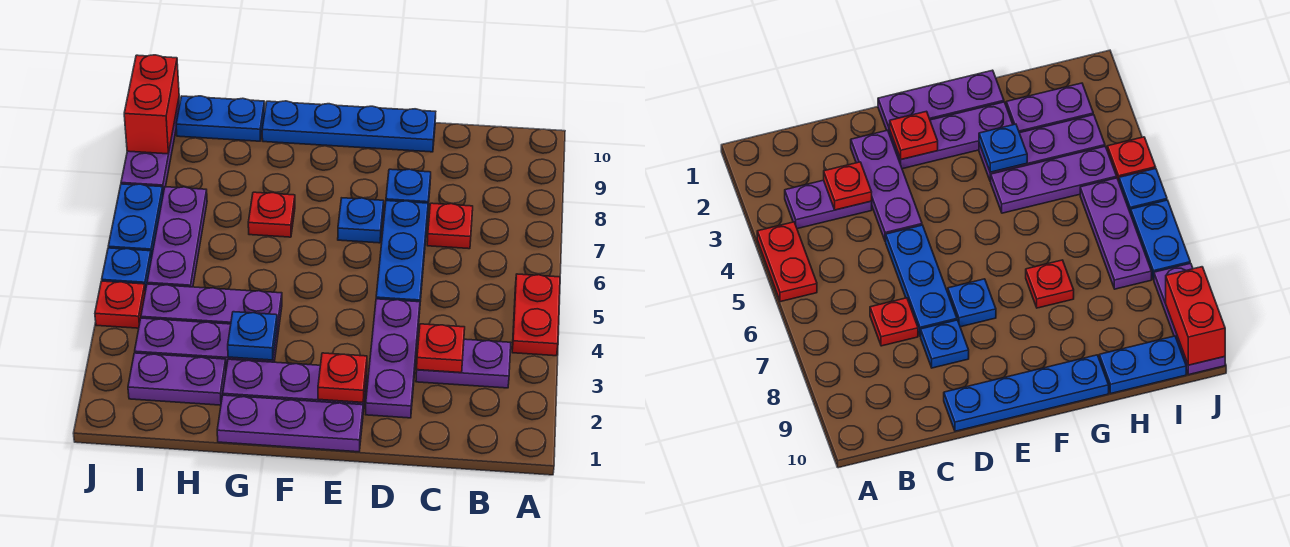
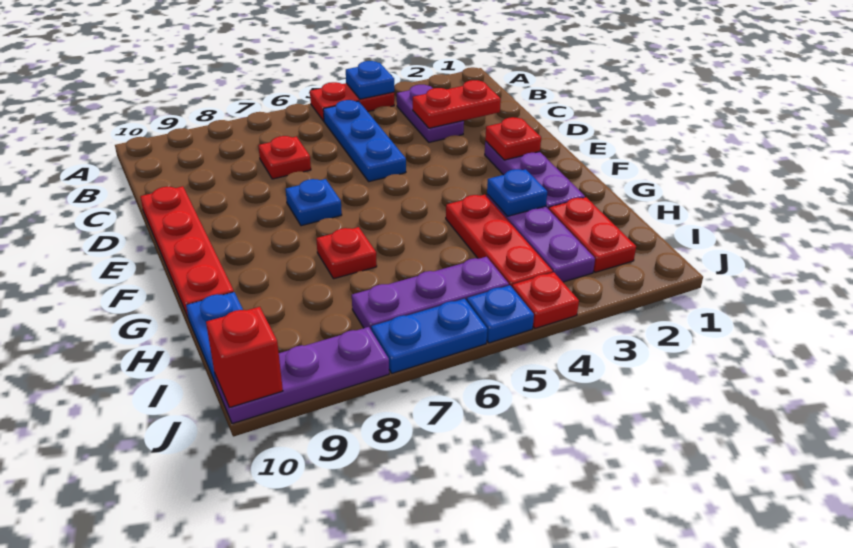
red plate C3 level 2 -> red plate C2:C3 level 2
purple plate D2:D4 level 1 -> none
blue plate D5:D7 level 1 -> blue plate B5:D5 level 1
blue plate D8 level 1 -> blue plate A4 level 2
blue plate D10:G10 level 1 -> red plate D10:G10 level 1
purple plate E1:G1 level 1 -> none
purple plate G4:I4 level 1 -> red plate G4:I4 level 1
purple plate H2:I2 level 1 -> red plate H2:I2 level 1
red brick J9:J10 level 2 -> red brick J10 level 2

